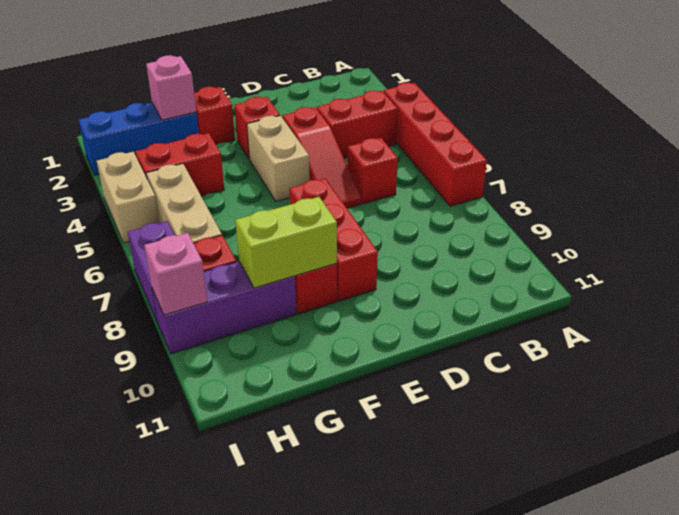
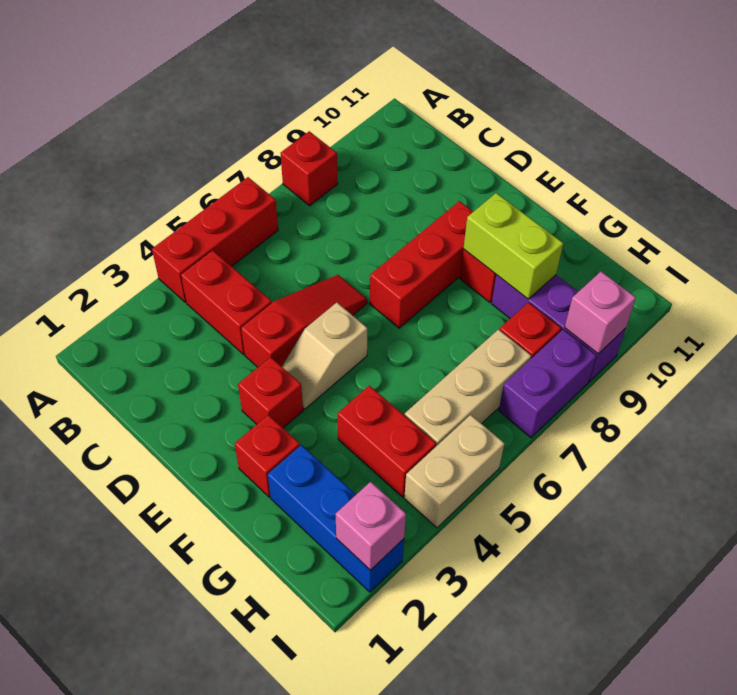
red brick A4:A7 level 1 -> red brick A4:A6 level 1
red brick C6 level 1 -> red brick A8 level 1
tan brick E4:E5 level 1 -> tan slope E4:E5 level 1 top 5
pink brick G2 level 2 -> pink brick I2 level 2

